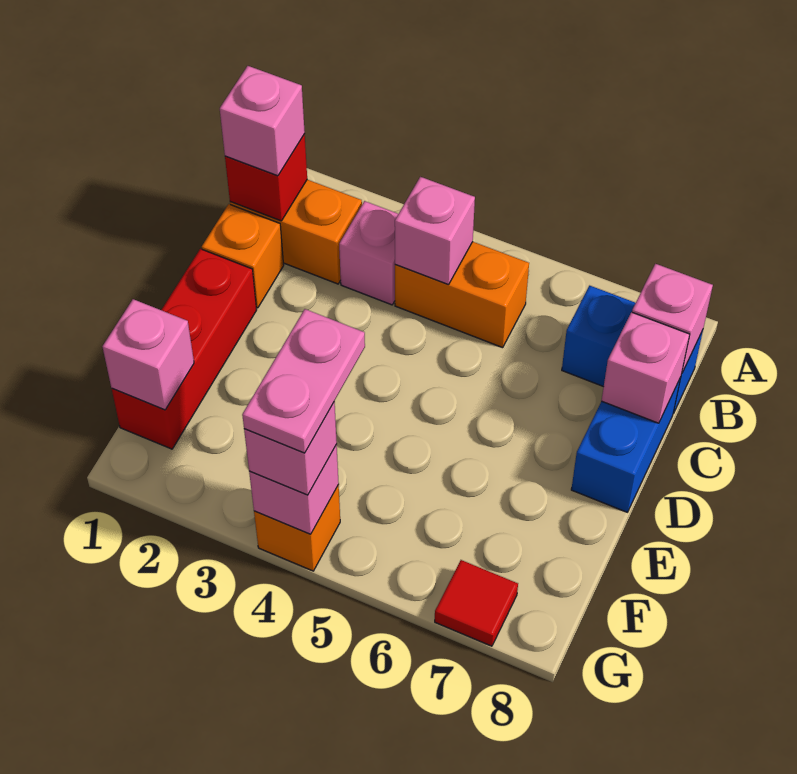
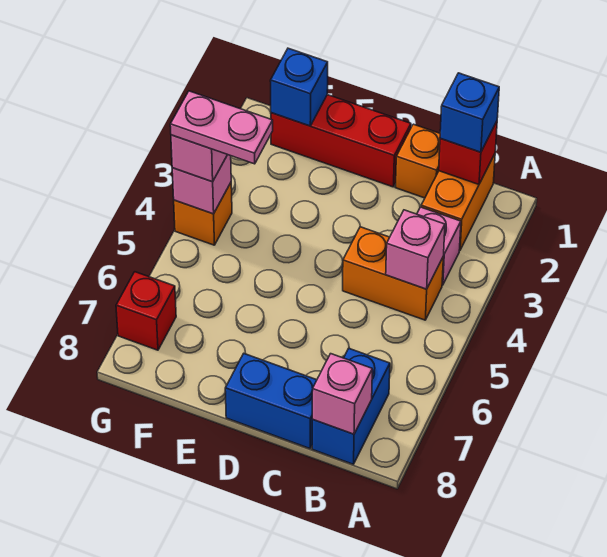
pink brick B1 level 3 -> blue brick B1 level 3
orange brick B4:B5 level 1 -> orange brick B4:C4 level 1
pink brick C8 level 2 -> none
pink brick F1 level 2 -> blue brick F1 level 2
red tile G7 level 1 -> red brick G7 level 1

